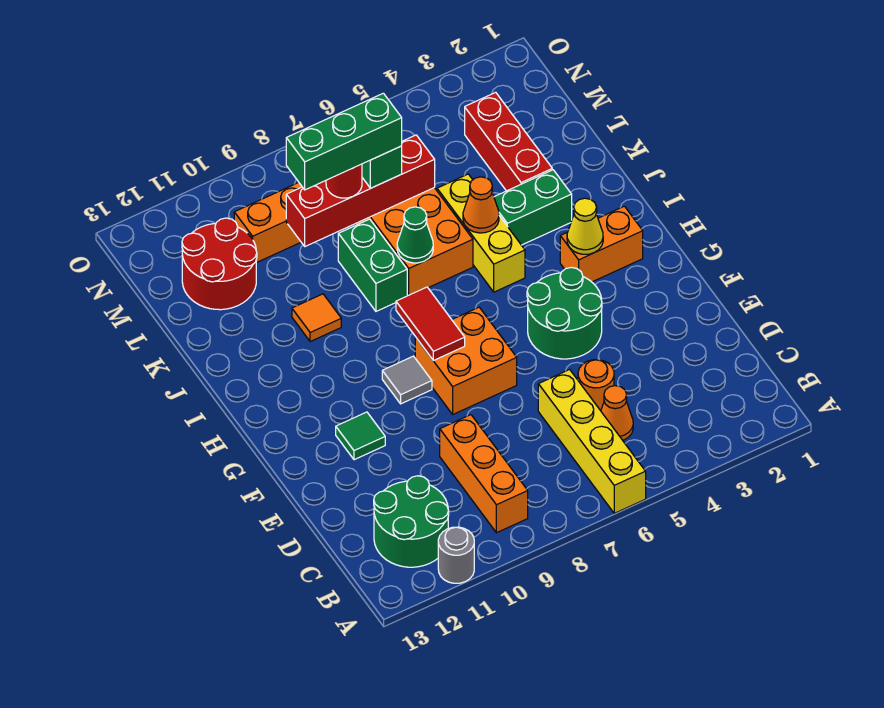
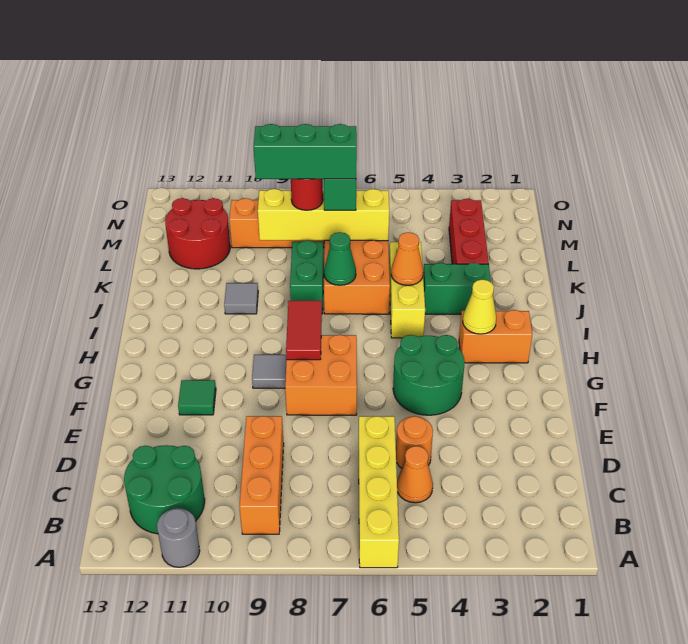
orange tile J10 level 1 -> grey tile J10 level 1
red brick L6:L9 level 2 -> yellow brick L6:L9 level 2

